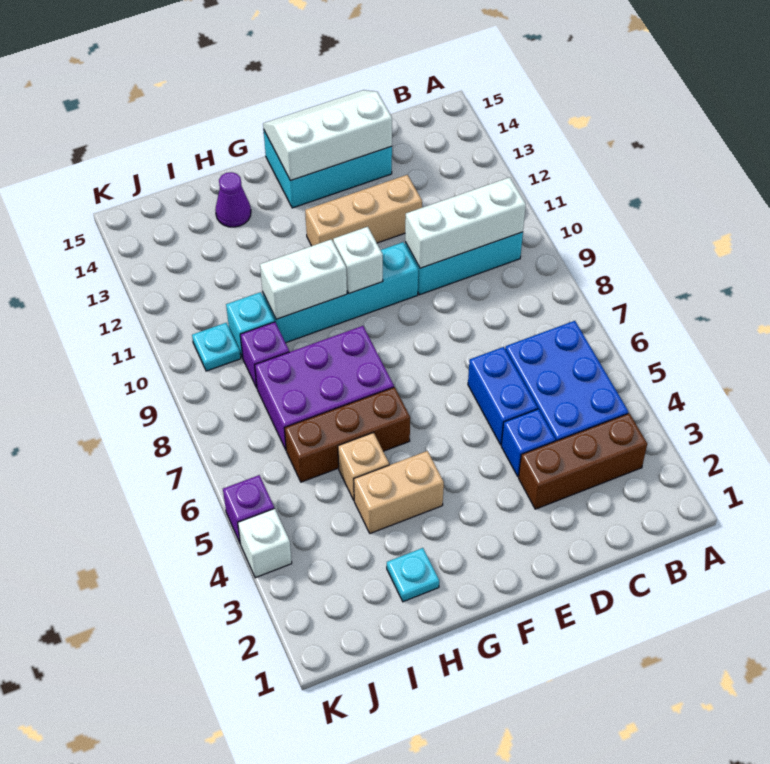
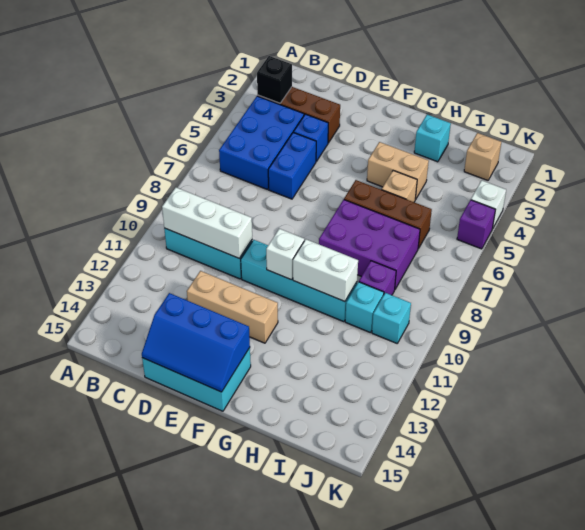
none -> black brick B3 level 2
white slope D14:F15 level 2 top 14 -> blue slope D14:F15 level 2 top 14
cyan plate H2 level 1 -> cyan brick H2 level 1
purple cone H14 level 1 -> none
none -> tan brick J2 level 1
cyan plate J10 level 1 -> cyan brick J10 level 1

